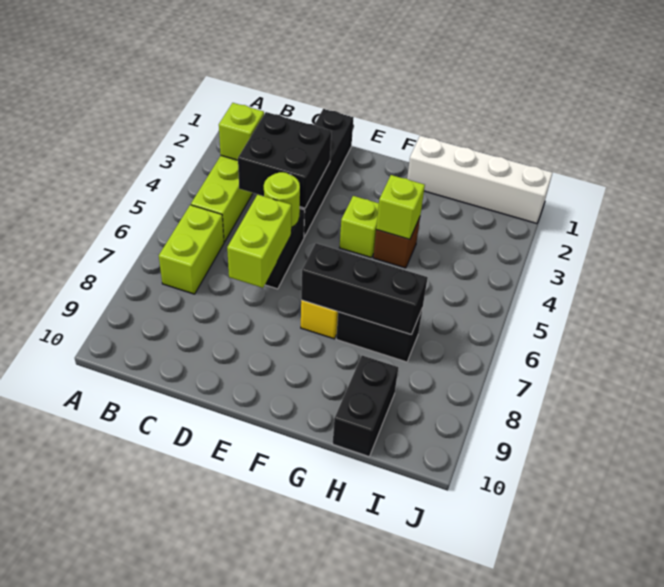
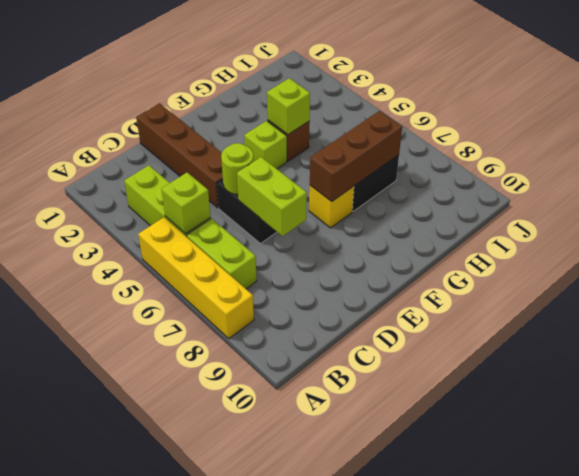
none -> yellow brick A5:A8 level 1
lime brick B3 level 2 -> lime brick B5 level 2
black brick C3:D4 level 2 -> none
black brick D1:D4 level 1 -> brown brick D1:D4 level 1
black brick F7:H7 level 2 -> brown brick F7:H7 level 2
white brick G1:J1 level 1 -> none
black brick H9:H10 level 1 -> none

